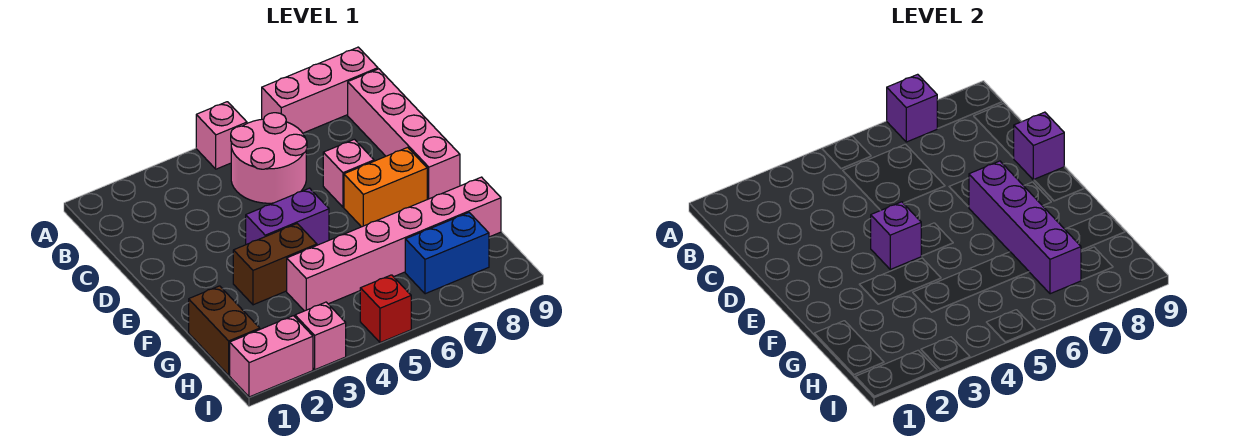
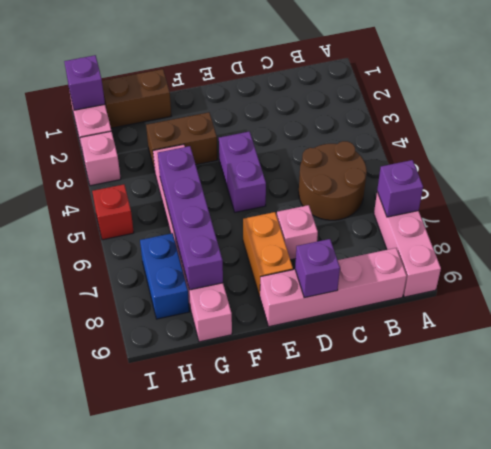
pink brick A5 level 1 -> none
pink round brick B5:C6 level 1 -> brown round brick B5:C6 level 1
purple brick E4 level 2 -> purple brick I1 level 2
purple brick E7:H7 level 2 -> purple brick G5:G8 level 2
brown brick F3:F4 level 1 -> brown brick F3:G3 level 1

